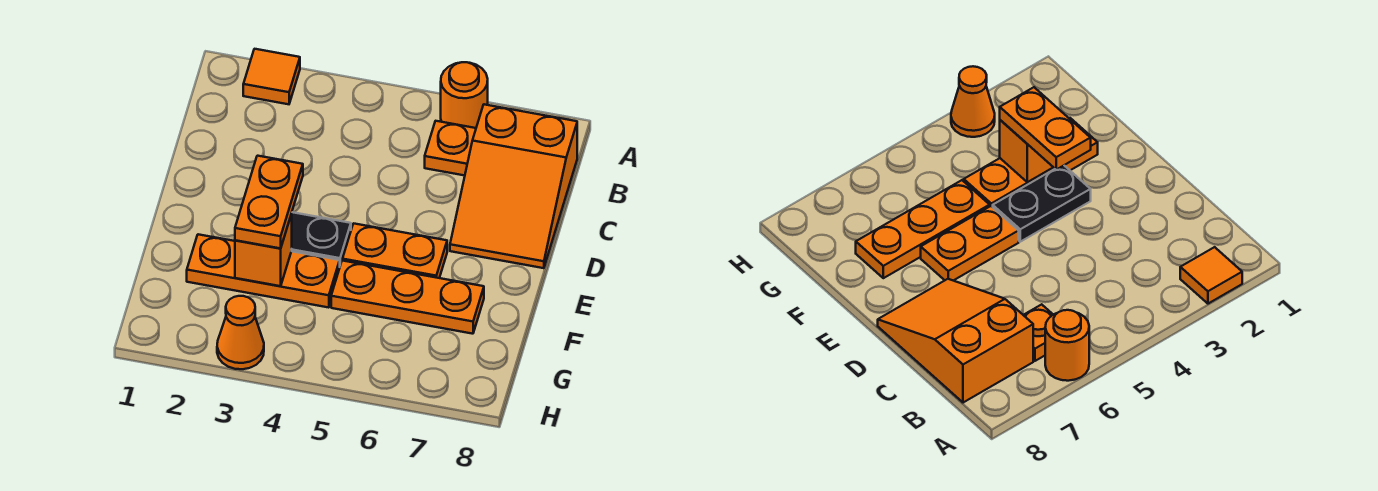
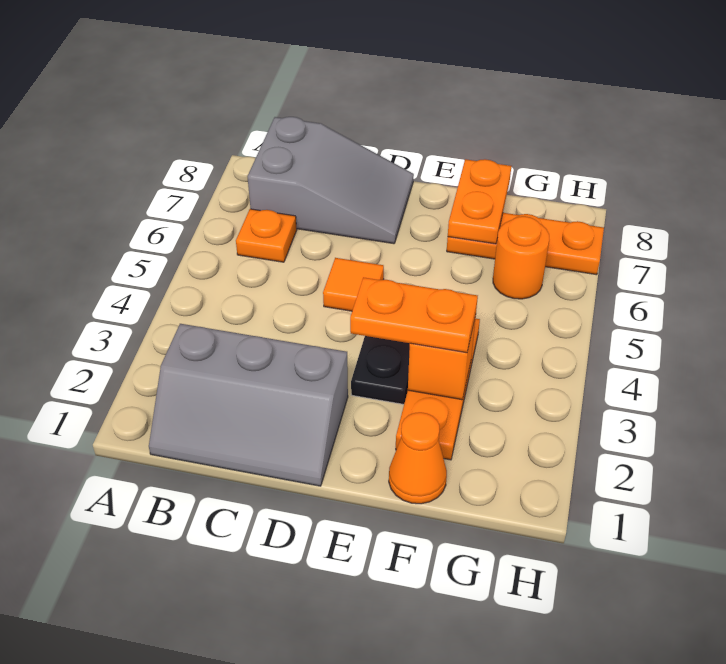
orange tile A2 level 1 -> orange tile D5 level 1
orange round brick A6 level 1 -> orange round brick G6 level 1
none -> grey slope B1:D2 level 1 top 2
orange slope B7:D8 level 1 top B -> grey slope B7:D8 level 1 top B
orange plate E5:E6 level 1 -> orange plate F7:F8 level 2
orange plate F5:F7 level 1 -> orange plate F7:H7 level 1
orange cone H3 level 1 -> orange cone F1 level 1

